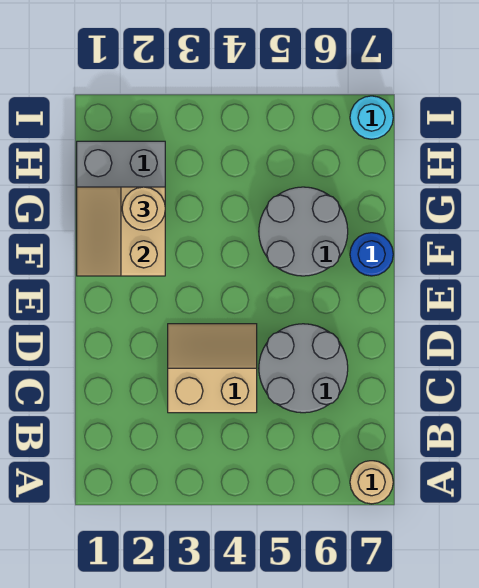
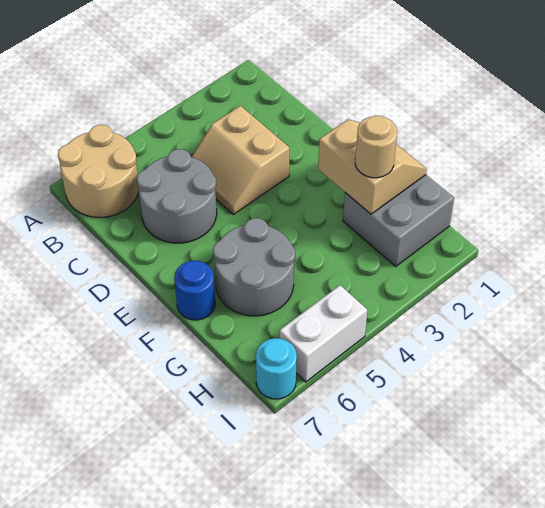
tan round brick A7 level 1 -> tan round brick A6:B7 level 1
tan slope C3:D4 level 1 top C -> tan slope C3:D4 level 1 top 3
none -> white brick I5:I6 level 1

